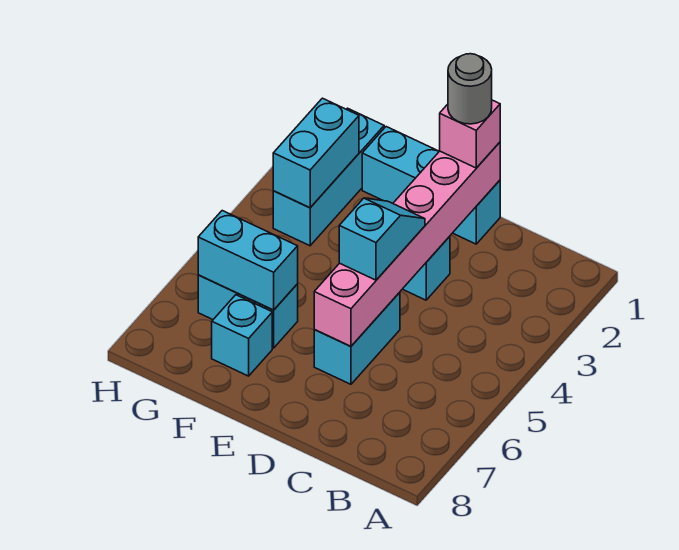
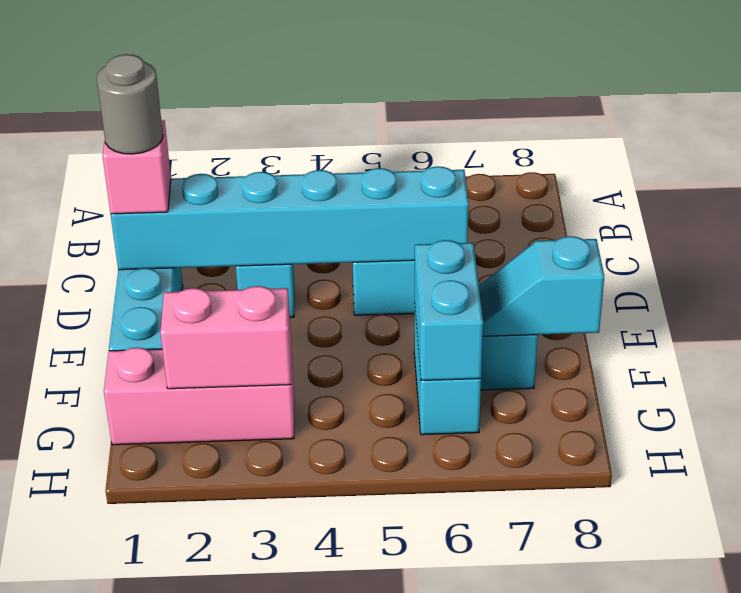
pink brick D1:D6 level 2 -> cyan brick D1:D6 level 2
cyan slope D4:D5 level 3 top 5 -> cyan slope F7:F8 level 2 top 8
cyan brick G1:G3 level 1 -> pink brick G1:G3 level 1
cyan brick G2:G3 level 2 -> pink brick G2:G3 level 2

